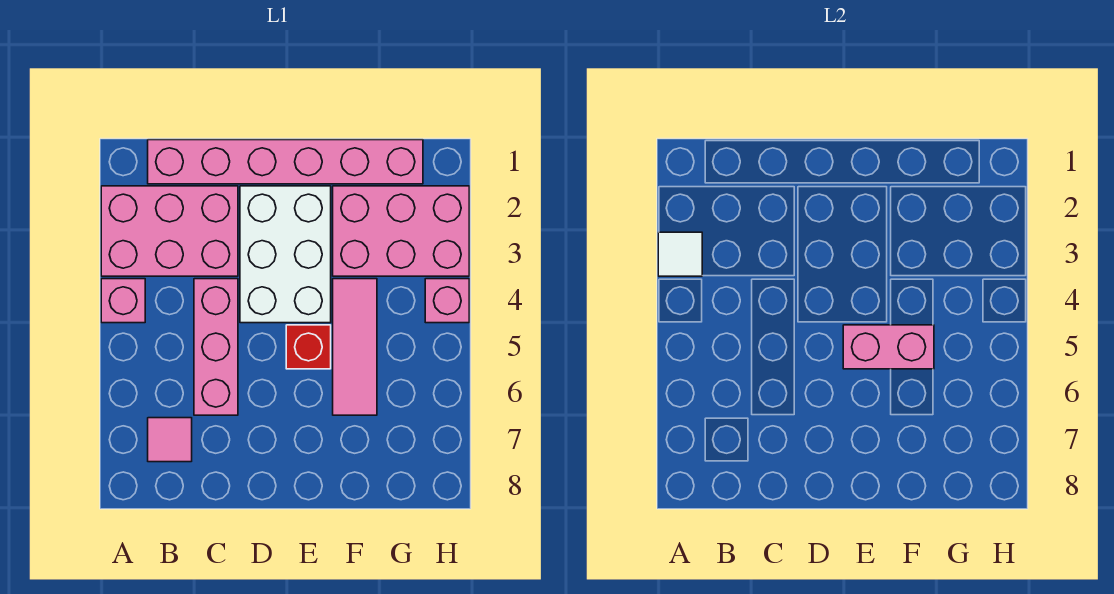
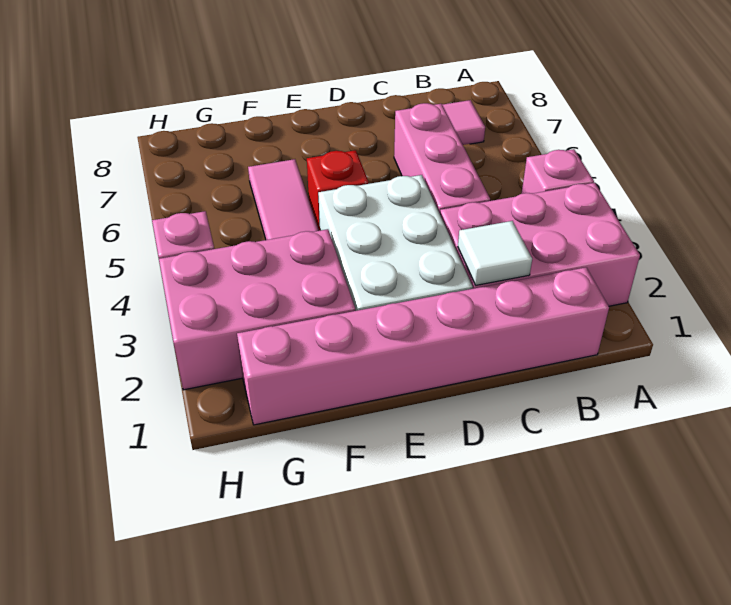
white tile A3 level 2 -> white tile C2 level 2
pink brick E5:F5 level 2 -> none

